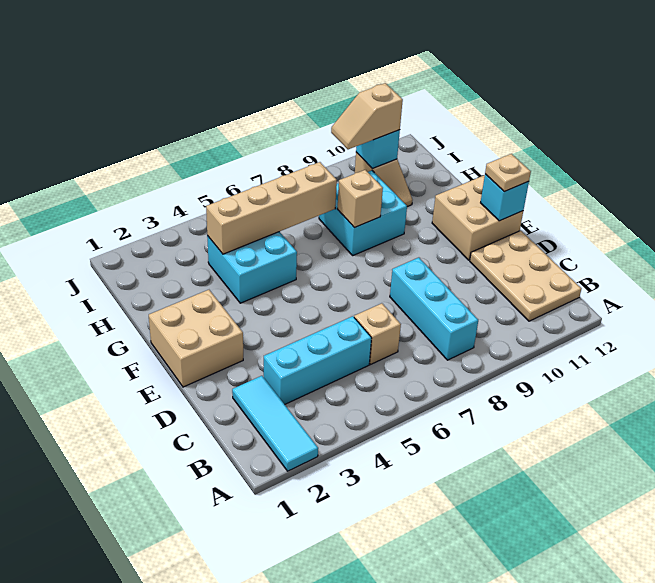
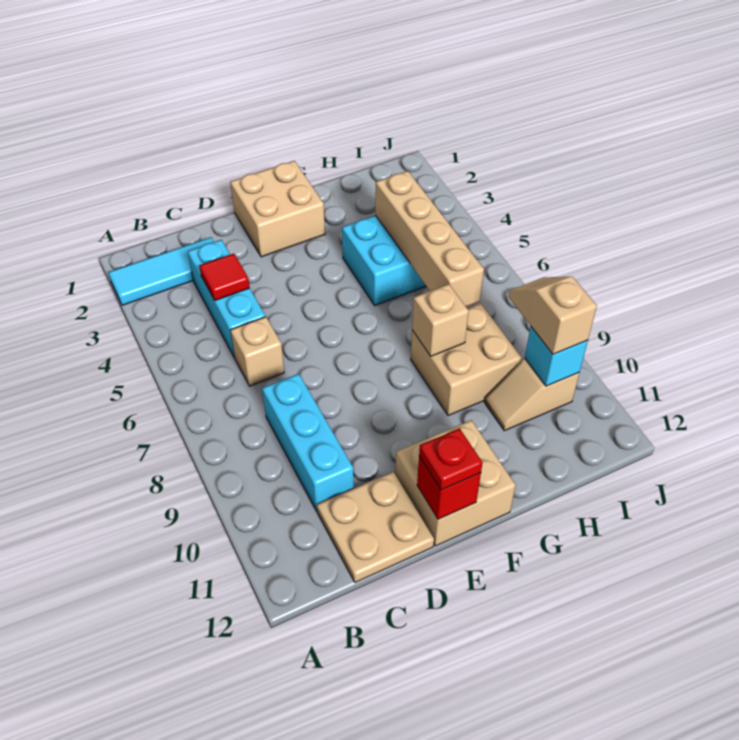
cyan brick B8:D8 level 1 -> cyan brick C8:C10 level 1
tan plate B11:D12 level 1 -> tan plate C11:D12 level 1
none -> red tile C4 level 2
cyan brick E12 level 2 -> red brick E12 level 2
tan plate E12 level 3 -> red plate E12 level 3
cyan brick G8:H9 level 1 -> tan brick G8:H9 level 1

